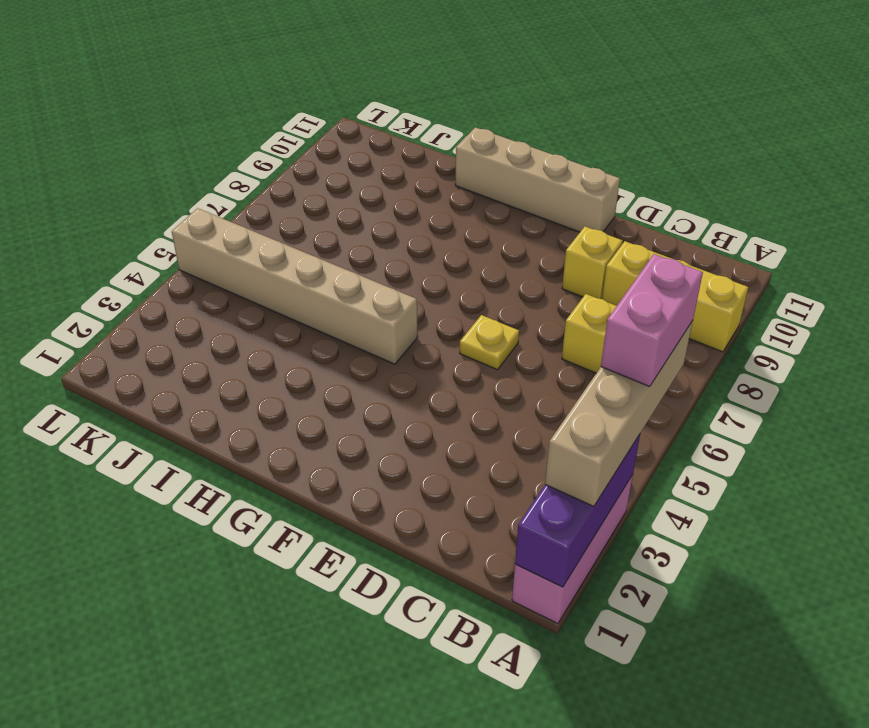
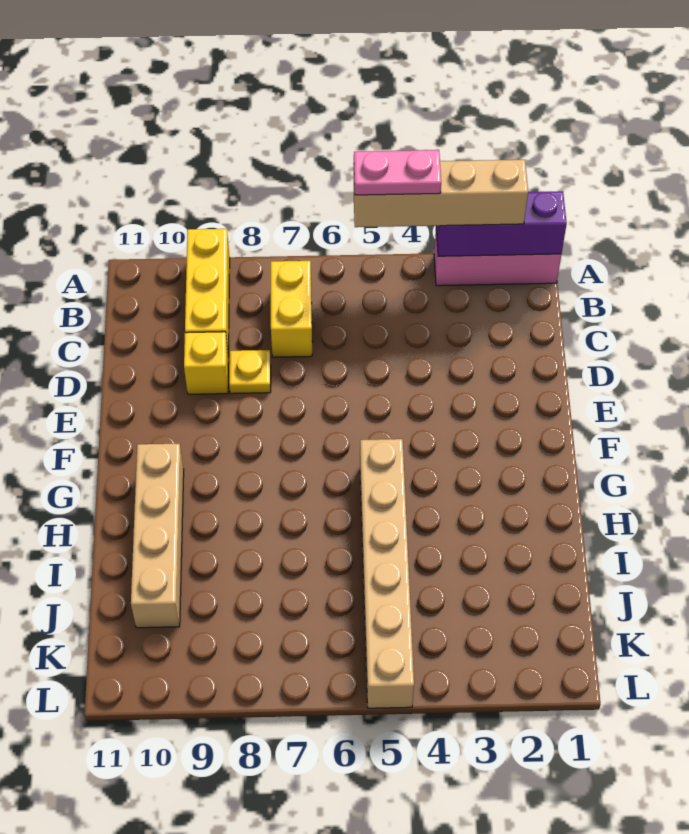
pink brick A4:A5 level 4 -> pink plate A4:A5 level 4
yellow plate E6 level 1 -> yellow plate D8 level 1
tan brick E11:H11 level 1 -> tan brick G10:J10 level 1

